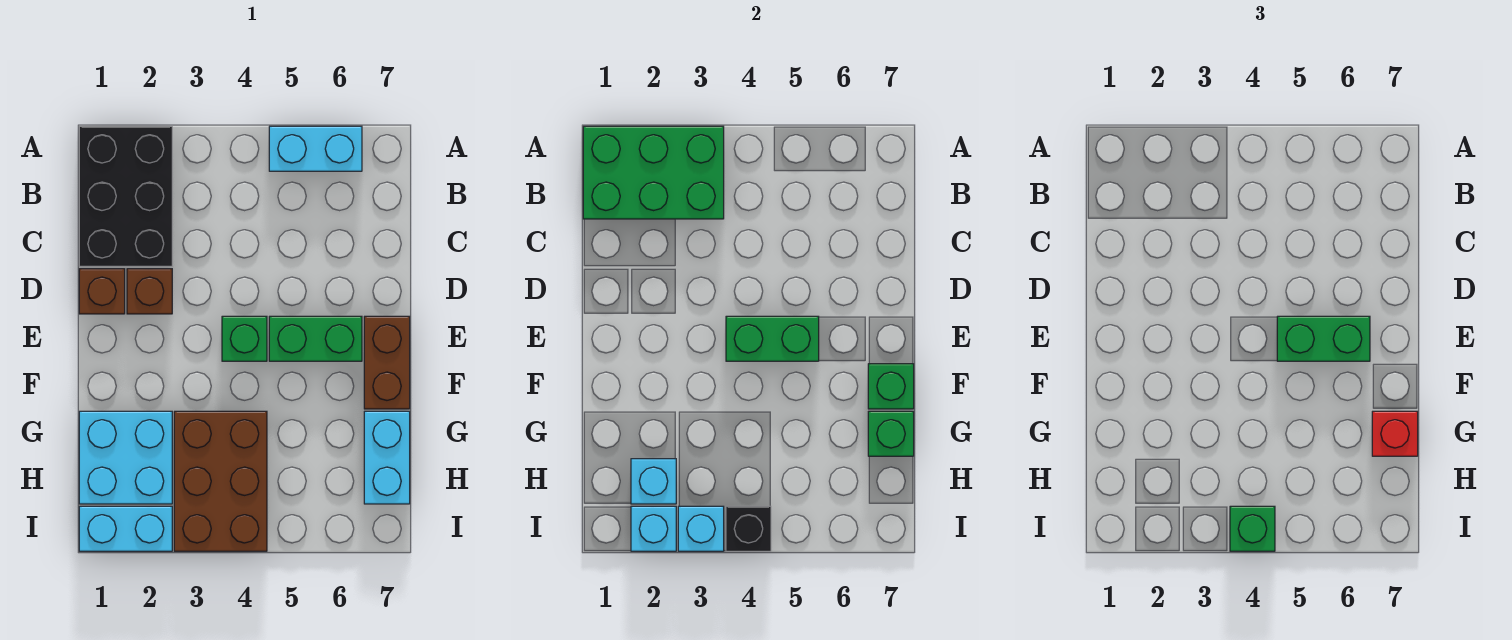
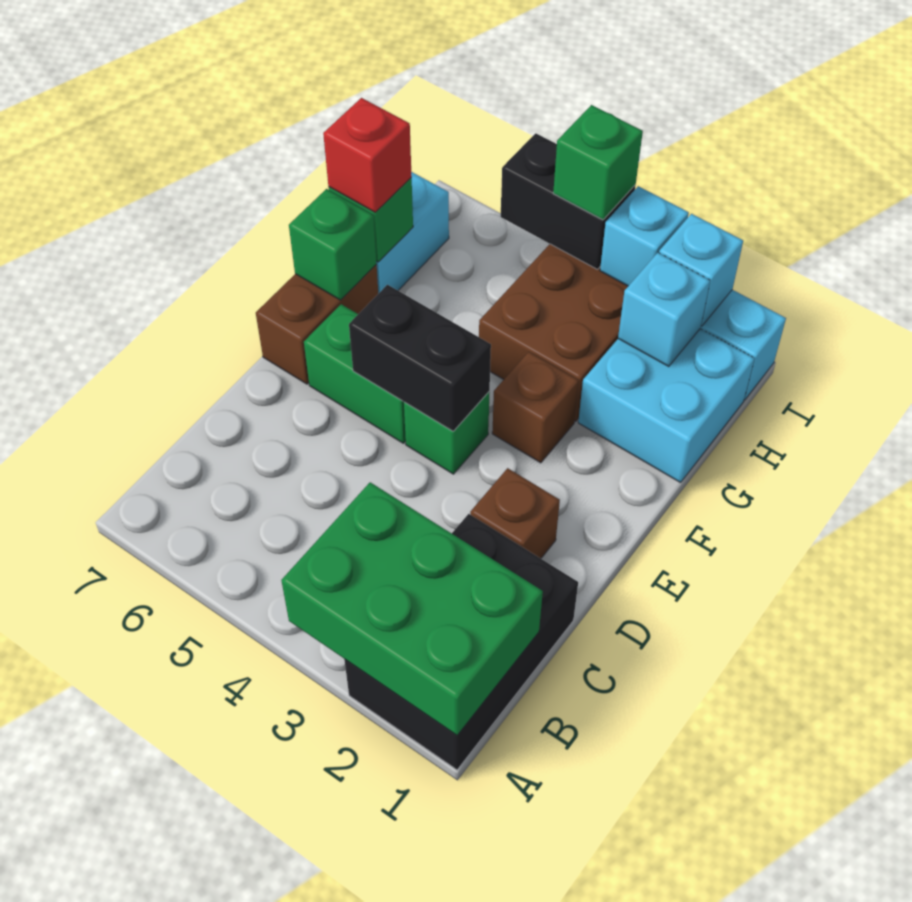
cyan brick A5:A6 level 1 -> none
brown brick D1 level 1 -> brown brick F3 level 1
green brick E4:E5 level 2 -> black brick E4:E5 level 2
green brick E5:E6 level 3 -> none
black brick I4 level 2 -> black brick I4:I5 level 2

